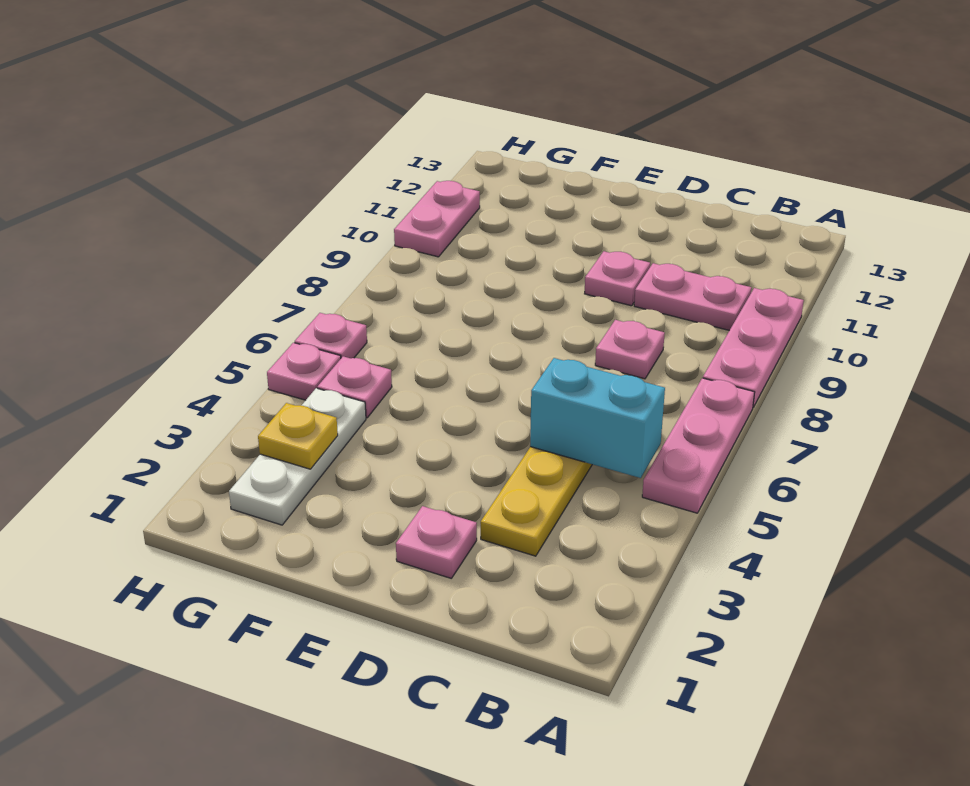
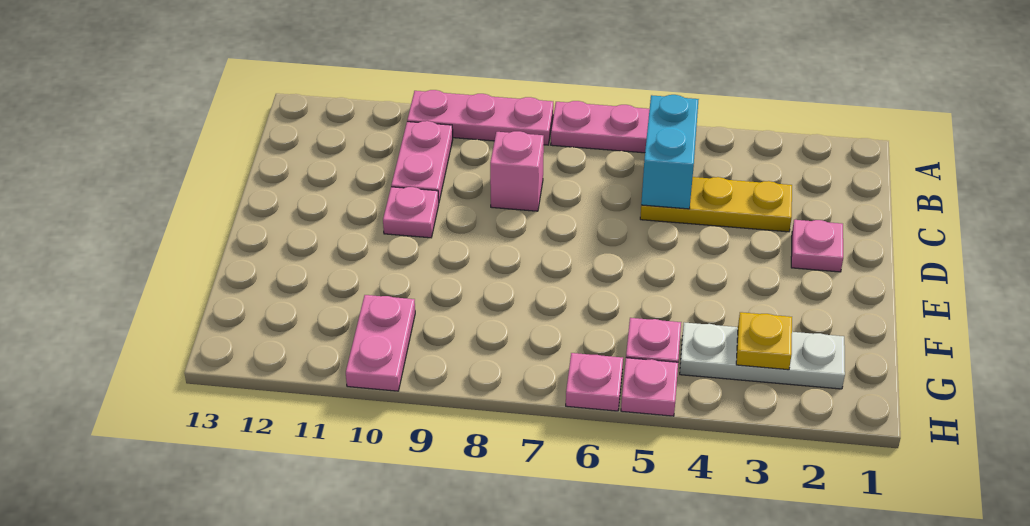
pink plate C8 level 1 -> pink brick C8 level 1
pink plate H10:H11 level 1 -> pink plate G10:H10 level 1

